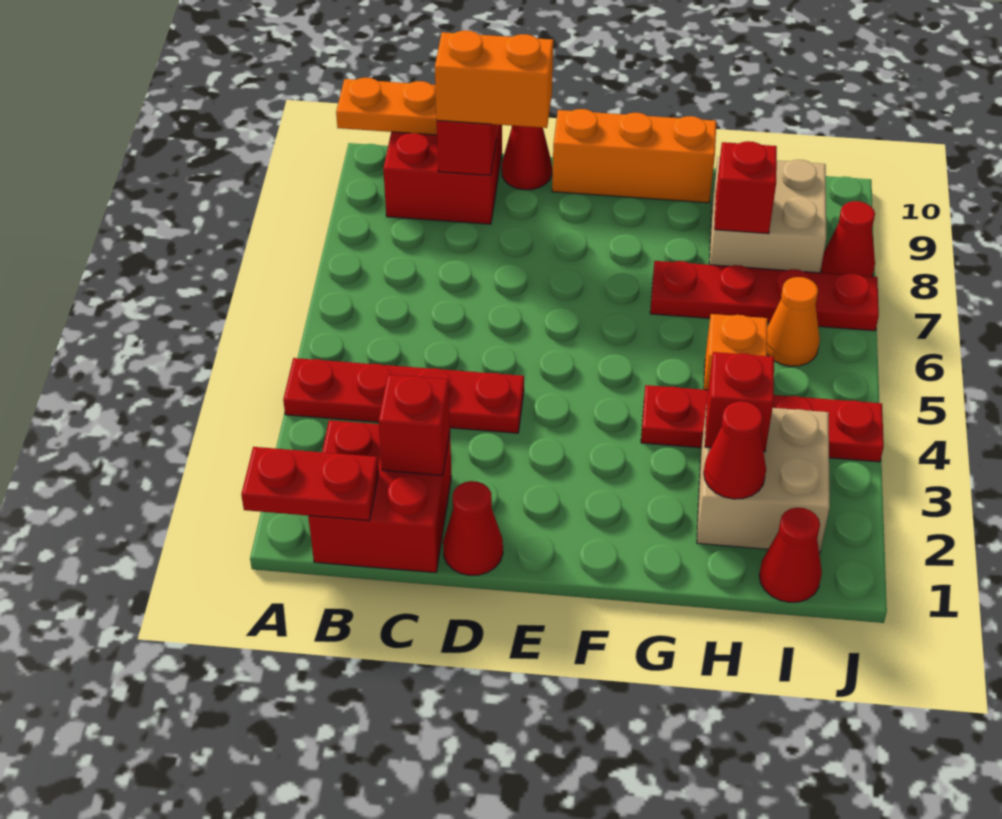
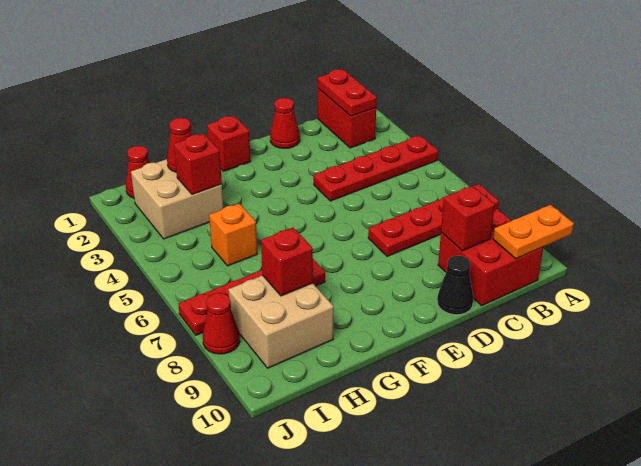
red plate A1:B1 level 2 -> red plate B1:B2 level 2
red brick B1:C2 level 1 -> red brick B1:B2 level 1
red brick C2 level 2 -> red brick F1 level 1
orange brick C9:D9 level 3 -> none
red cone D10 level 1 -> black cone D10 level 1
orange brick E10:G10 level 1 -> none
red plate G4:J4 level 1 -> red plate A7:D7 level 1
orange cone I6 level 1 -> none

